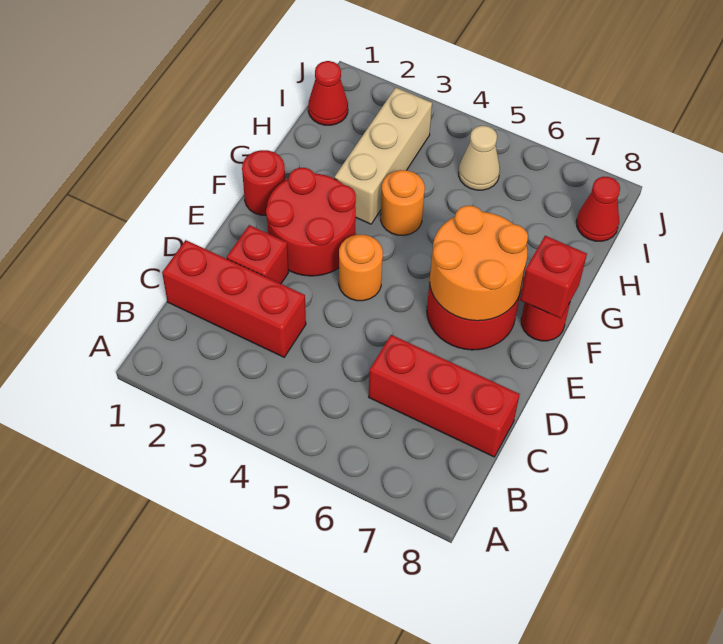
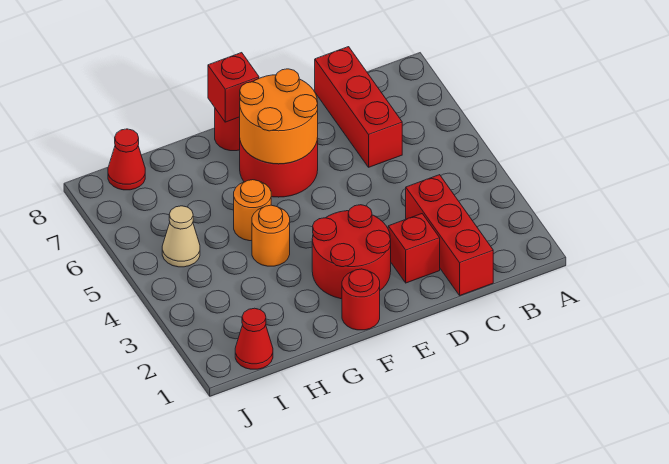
orange round brick E4 level 1 -> orange round brick G5 level 1
tan brick G3:I3 level 1 -> none

